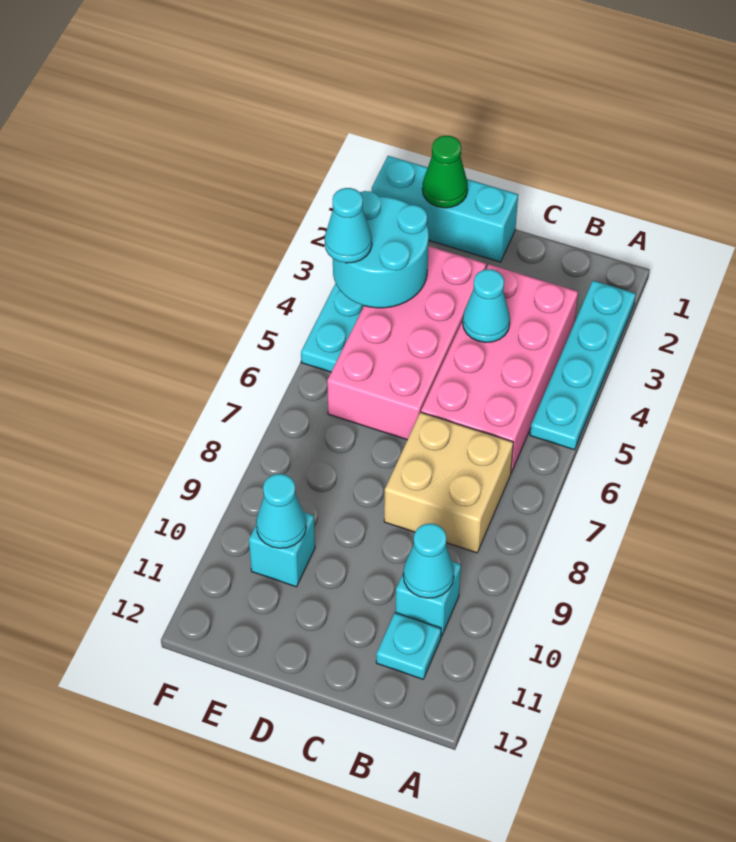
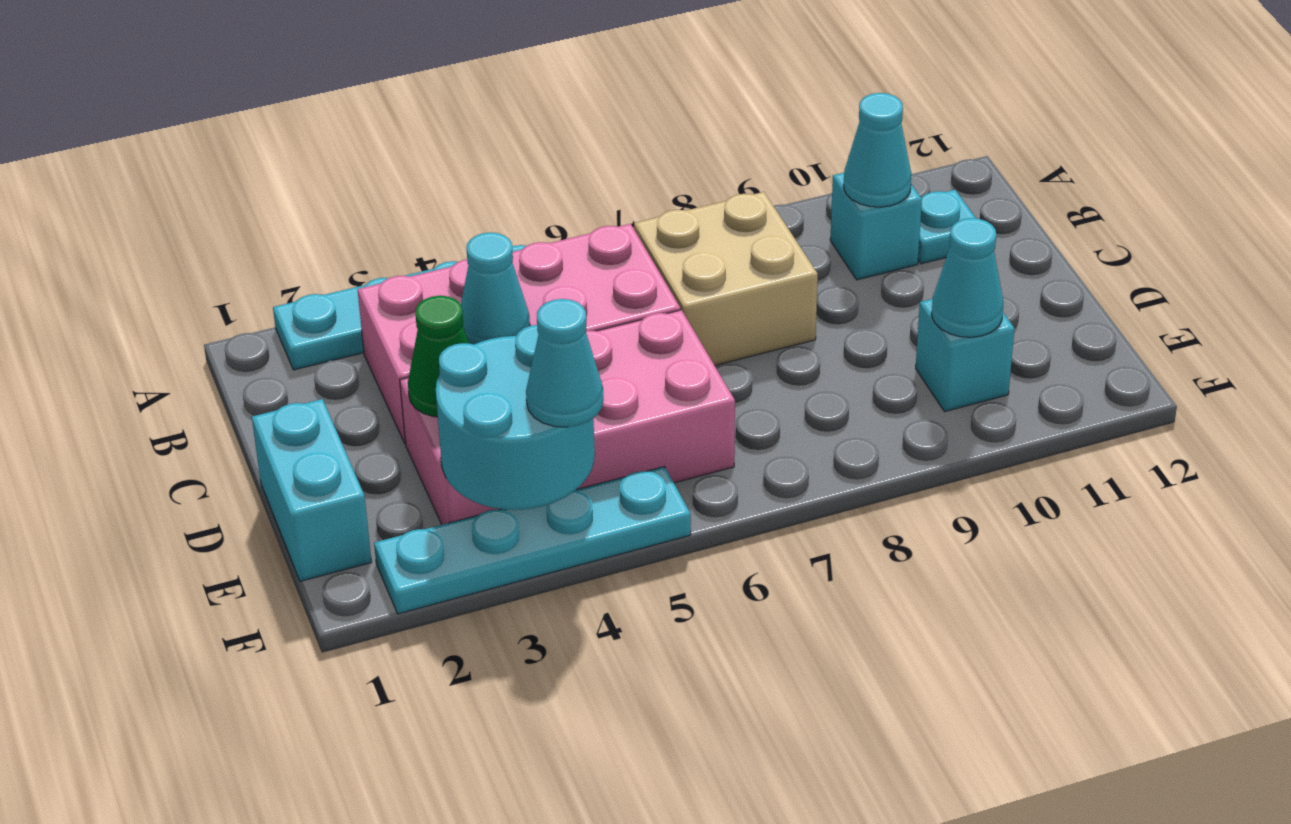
cyan brick D1:F1 level 1 -> cyan brick D1:E1 level 1
green cone E1 level 2 -> green cone D3 level 2

